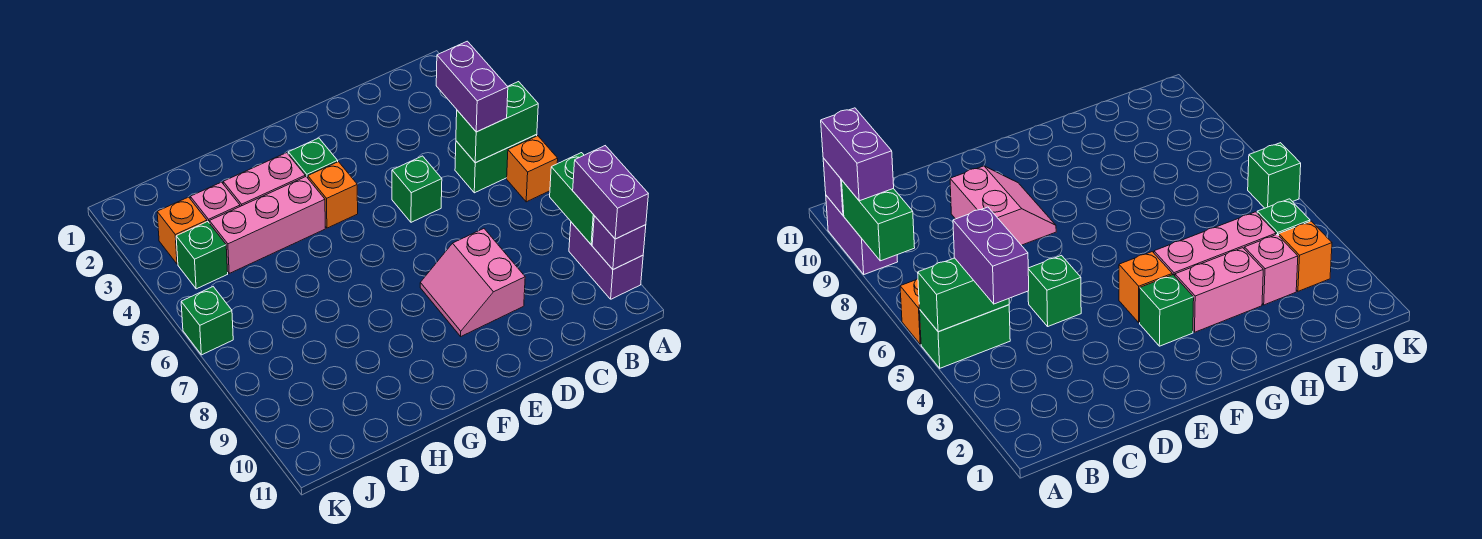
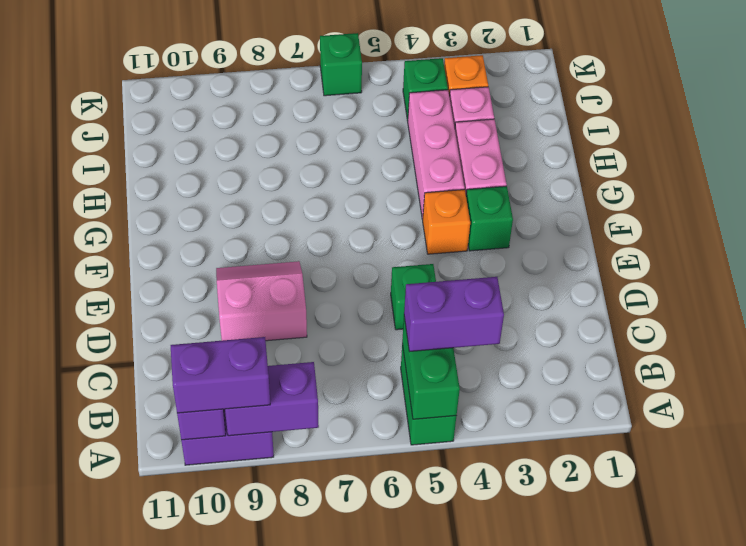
orange brick A6 level 1 -> none
green brick A8:A9 level 2 -> purple brick A8:A9 level 2

